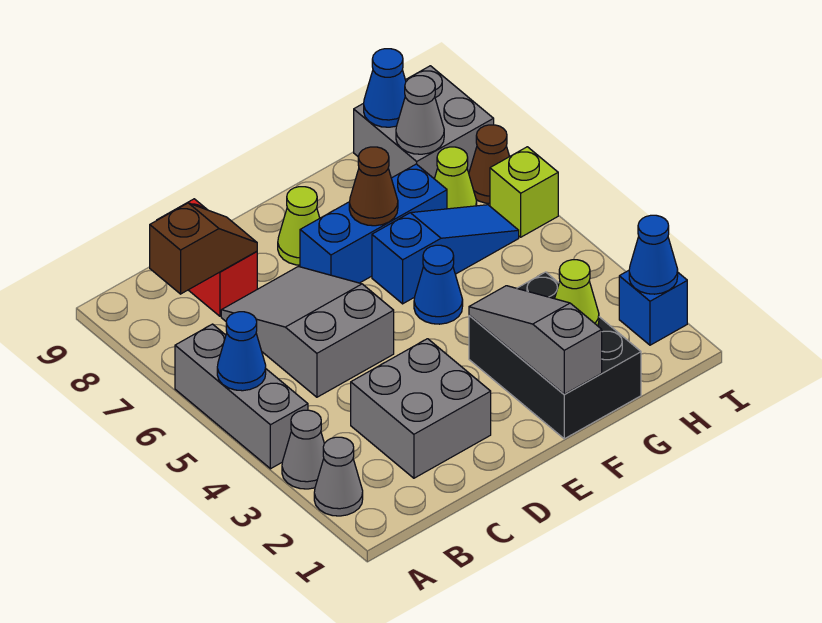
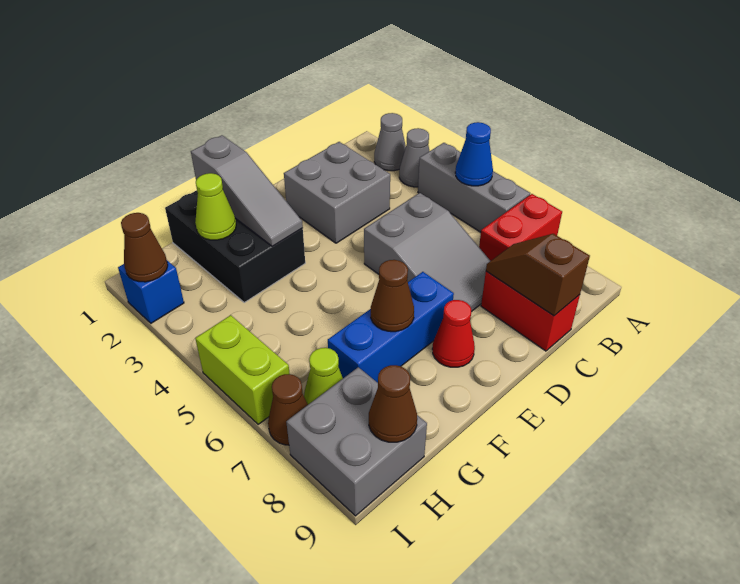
none -> red brick A7:B7 level 1
brown slope B8:C8 level 2 top B -> brown slope C8:C9 level 2 top 9
lime cone E8 level 1 -> red cone E8 level 1
blue cone F5 level 1 -> none
blue slope F6:H6 level 1 top F -> none
grey cone H8 level 2 -> none
blue cone H9 level 2 -> brown cone H9 level 2
blue cone I2 level 2 -> brown cone I2 level 2
lime brick I6 level 1 -> lime brick I5:I6 level 1

